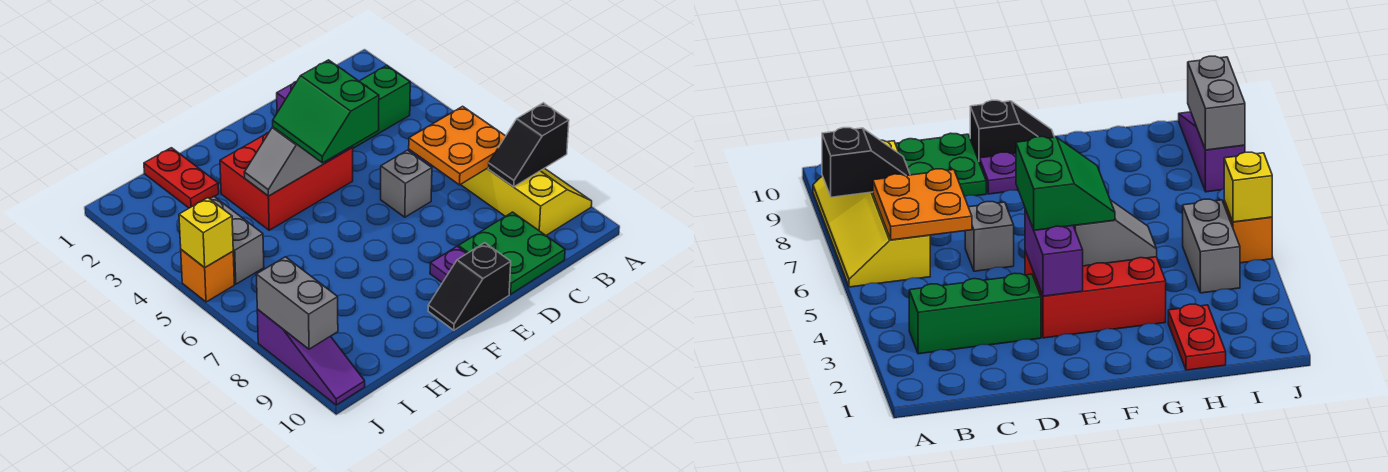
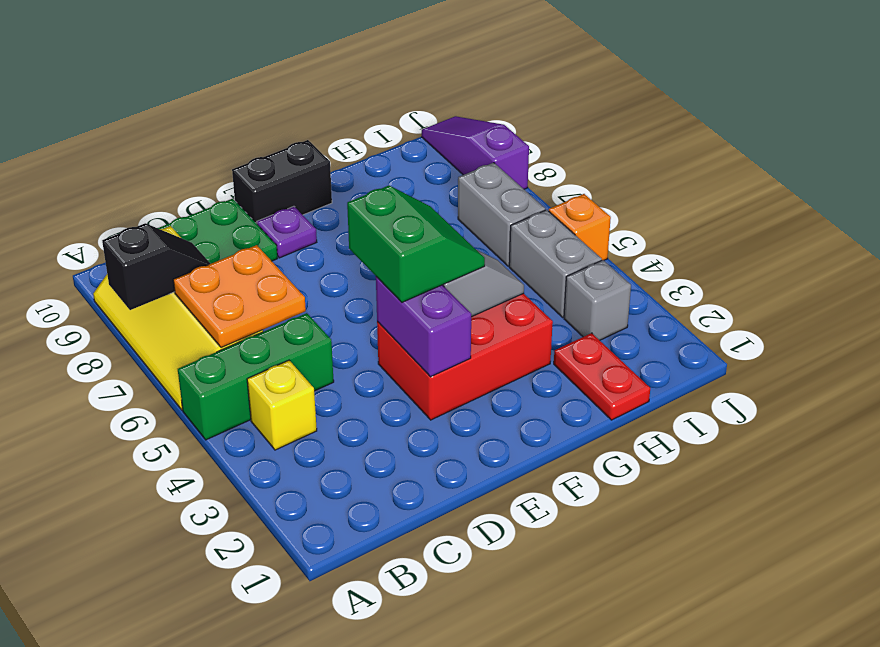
green brick B3:D3 level 1 -> green brick A5:C5 level 1
grey brick D6 level 1 -> grey brick I3 level 1
black slope E10:F10 level 1 top E -> black brick E10:F10 level 1
yellow brick J5 level 2 -> yellow brick B4 level 1
grey brick J8:J9 level 2 -> grey brick I6:I7 level 1

